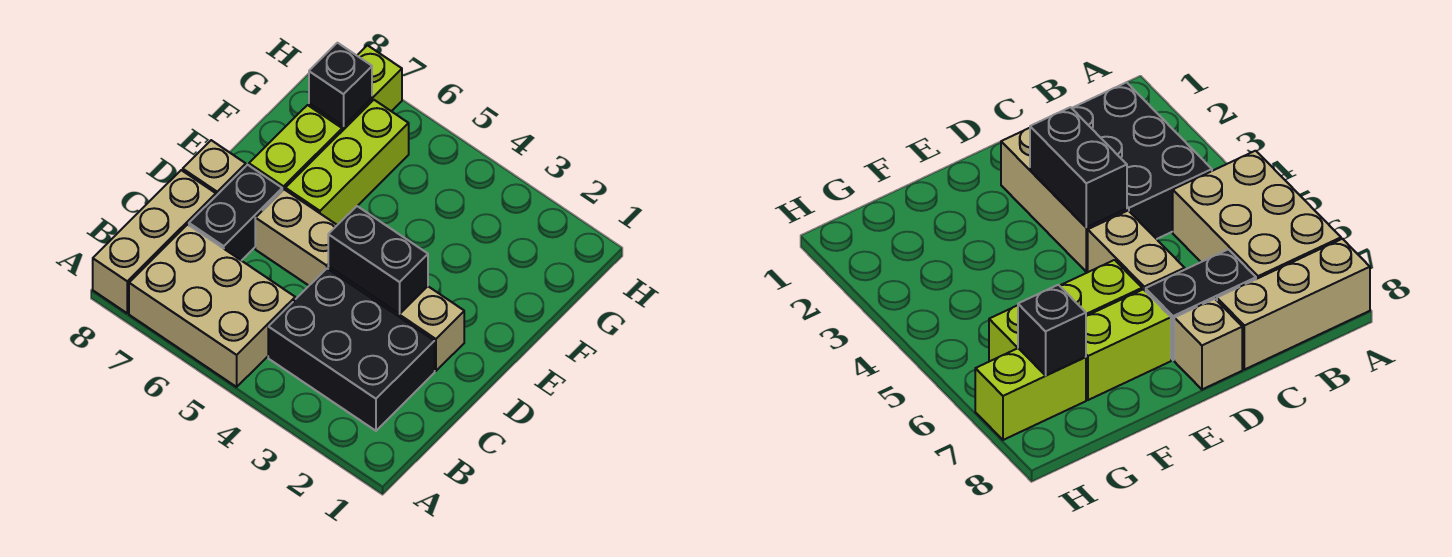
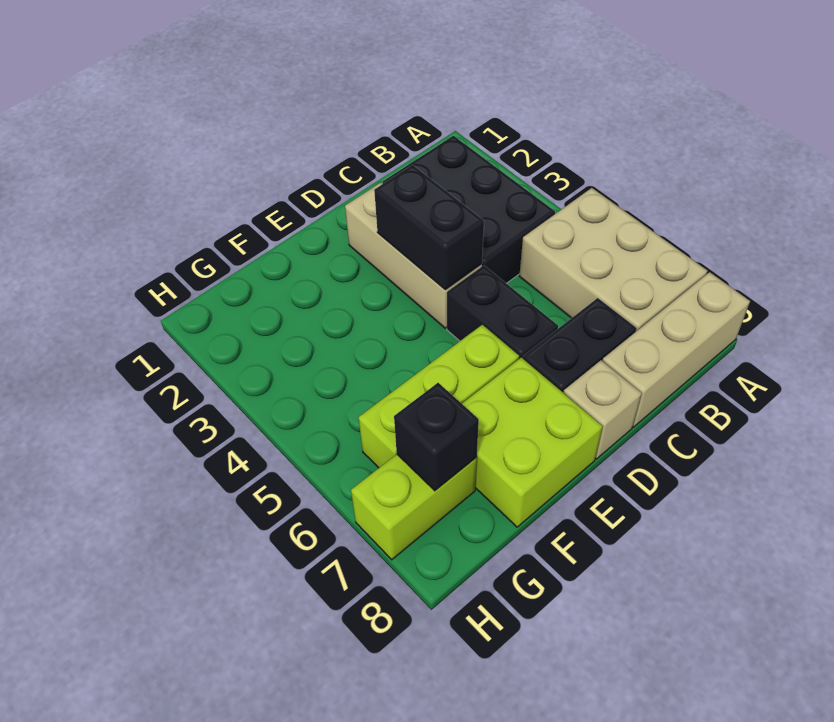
tan brick D5:D6 level 1 -> black brick D5:D6 level 1
lime brick E7:F7 level 1 -> lime brick E7:F8 level 1

